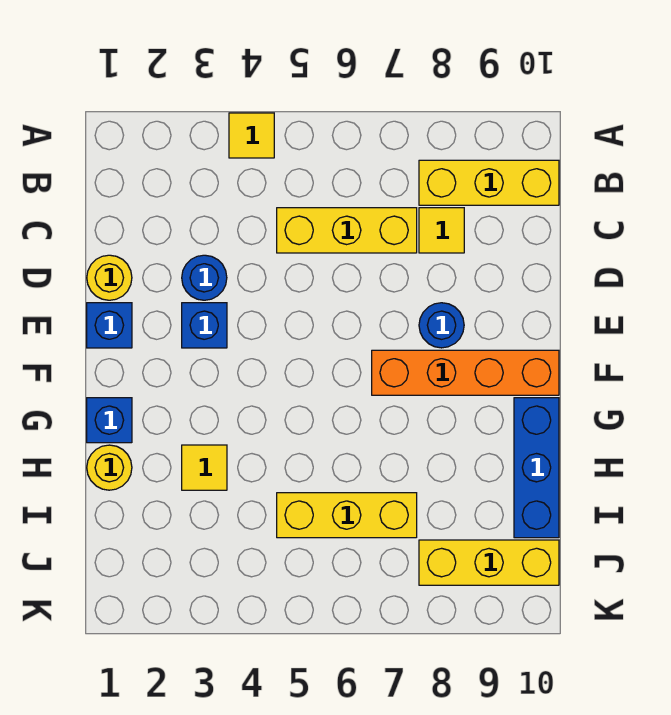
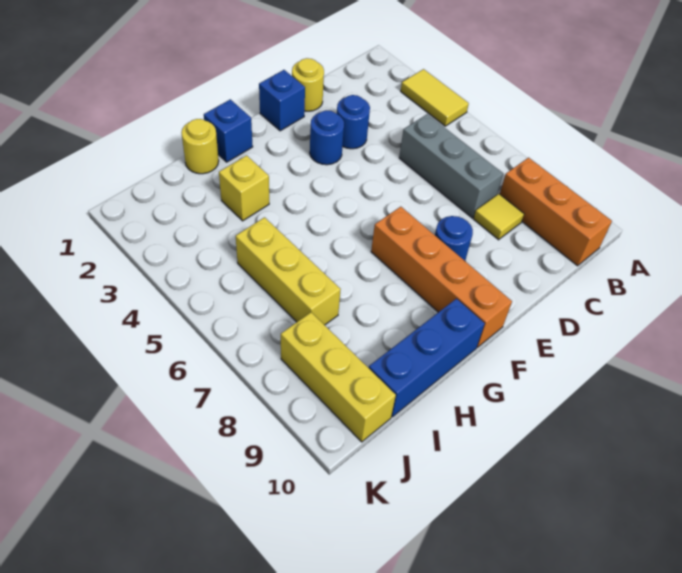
yellow tile A4 level 1 -> yellow tile A3:A4 level 1
yellow brick B8:B10 level 1 -> orange brick B8:B10 level 1
yellow brick C5:C7 level 1 -> grey brick C5:C7 level 1
blue brick E3 level 1 -> blue round brick E3 level 1
yellow tile H3 level 1 -> yellow brick H3 level 1

